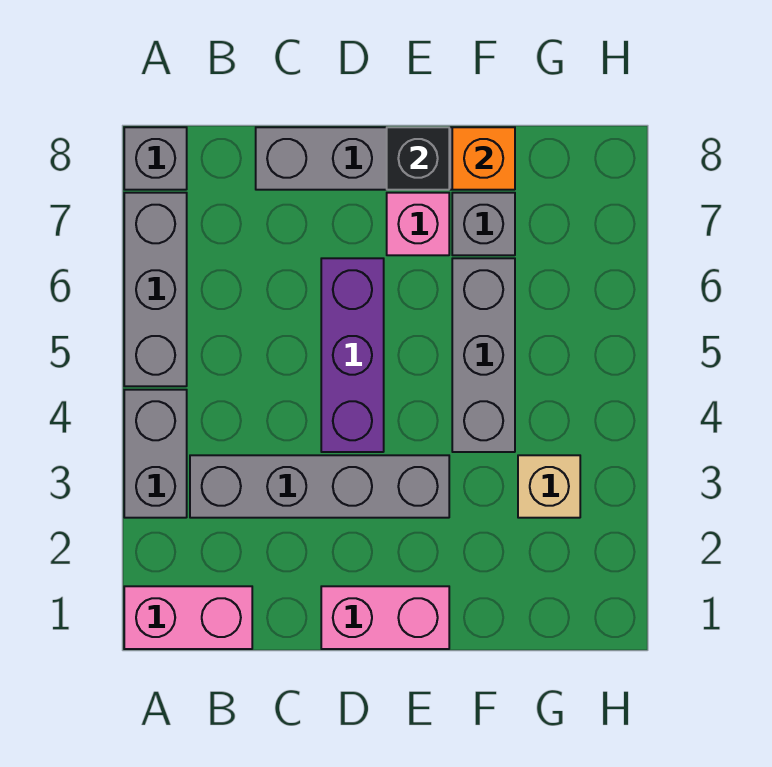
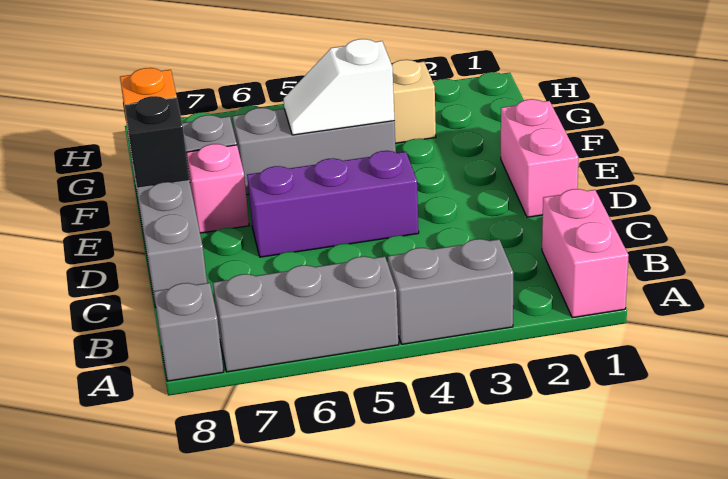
grey brick B3:E3 level 1 -> none
none -> white slope F4:F5 level 2 top 4

